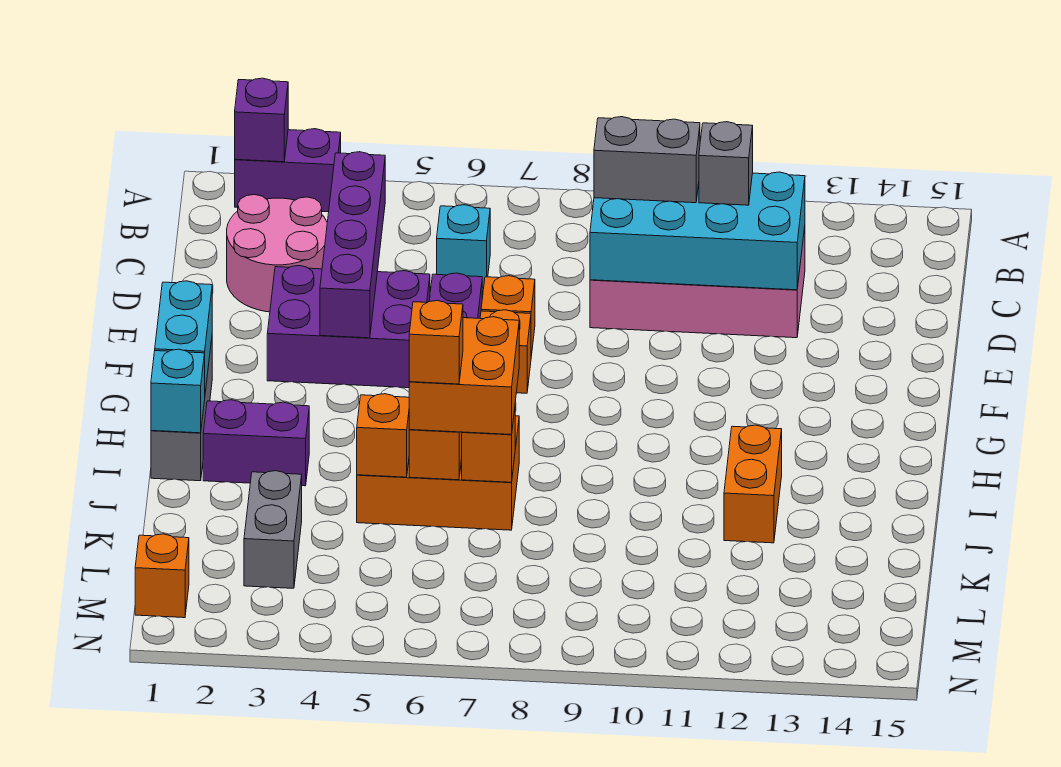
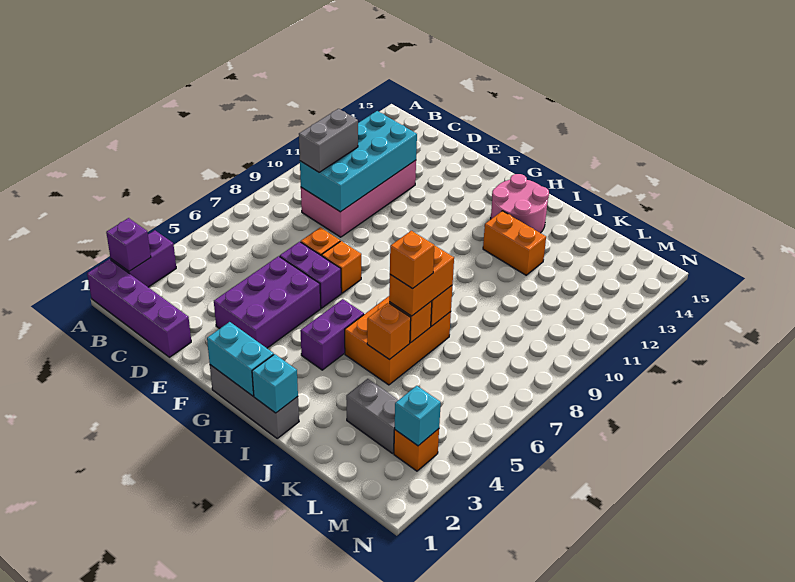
pink round brick C2:D3 level 1 -> pink round brick H13:I14 level 1
purple brick C4:F4 level 2 -> purple brick A1:D1 level 1
cyan brick C6 level 1 -> cyan brick M3 level 2
grey brick C11 level 3 -> none
purple brick I2:I3 level 1 -> purple brick H4:H5 level 1
orange brick I6:J7 level 3 -> orange brick J6:J7 level 3
orange brick M1 level 1 -> orange brick M3 level 1

